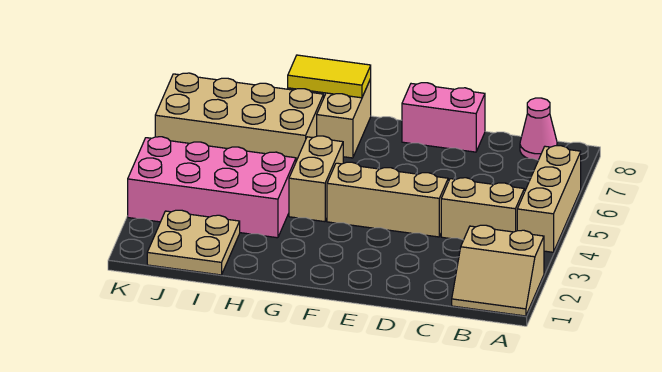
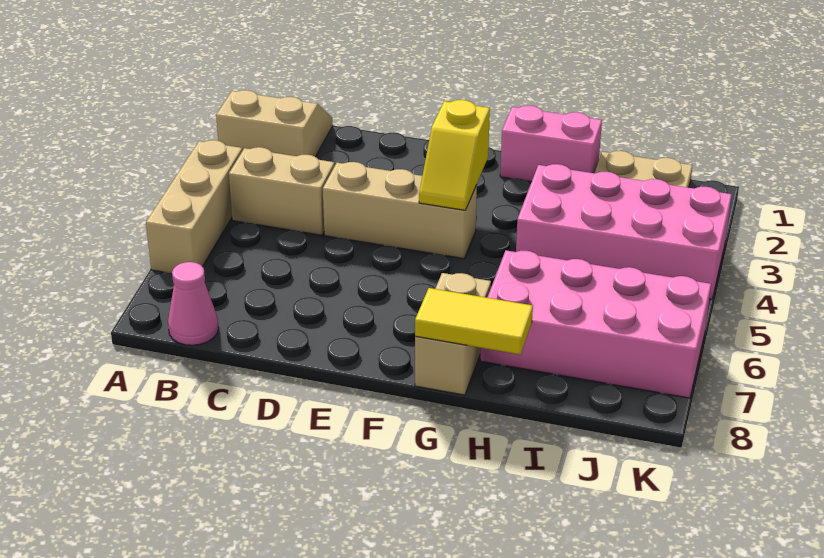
pink brick D8:E8 level 1 -> pink brick G1:H1 level 1
none -> yellow slope F3:F4 level 2 top 3
tan brick G4:G5 level 1 -> none
tan brick H6:K7 level 1 -> pink brick H6:K7 level 1

